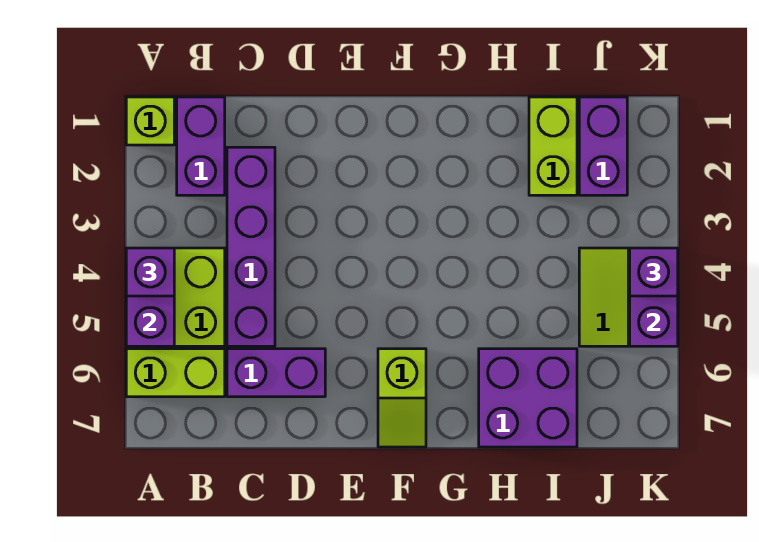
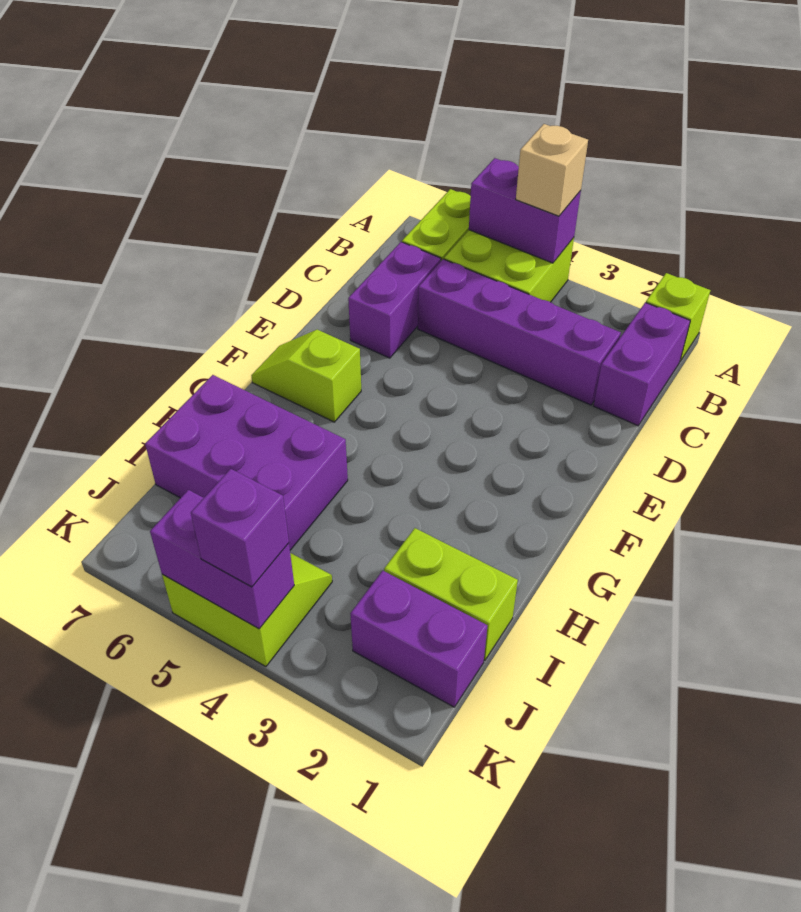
purple brick A4 level 3 -> tan brick A4 level 3
purple brick B1:B2 level 1 -> purple brick B1:C1 level 1
purple brick H6:I7 level 1 -> purple brick H5:I7 level 1

